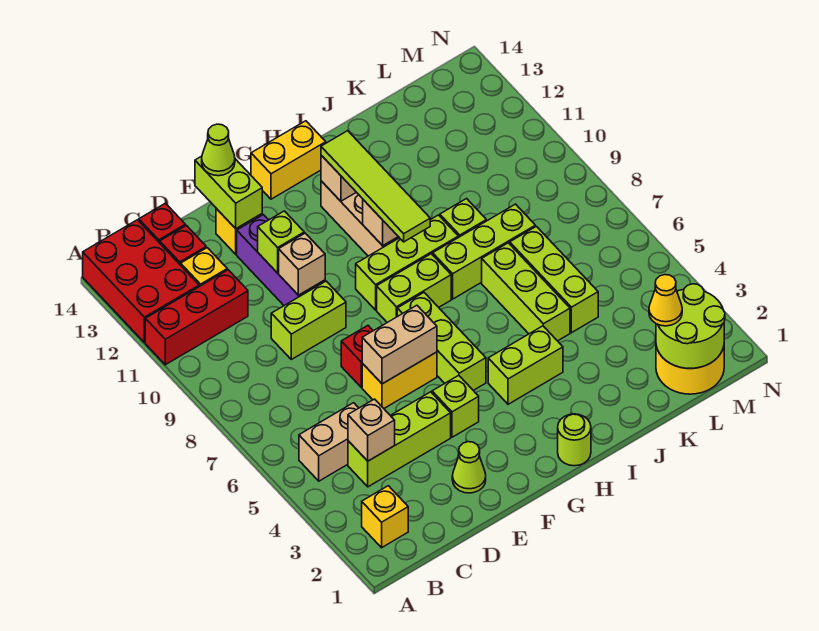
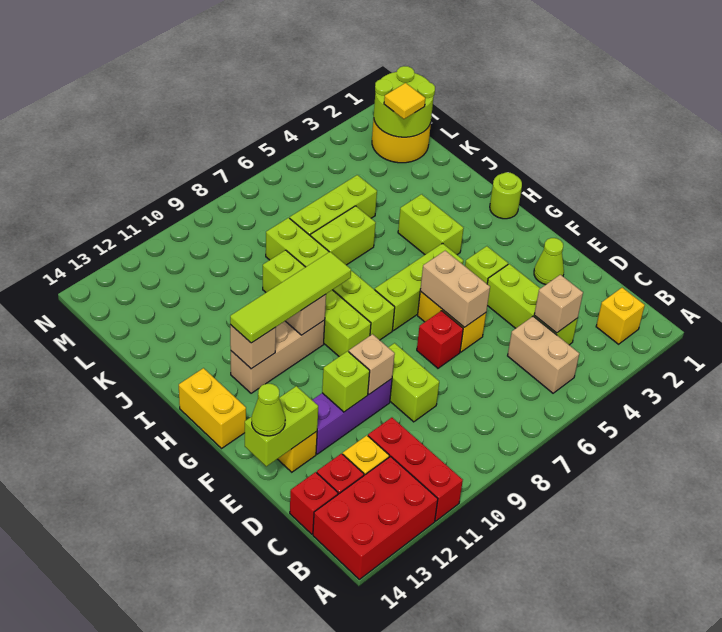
lime brick J5:J7 level 1 -> lime brick J6:J7 level 1
yellow cone L2 level 3 -> yellow tile L2 level 3

